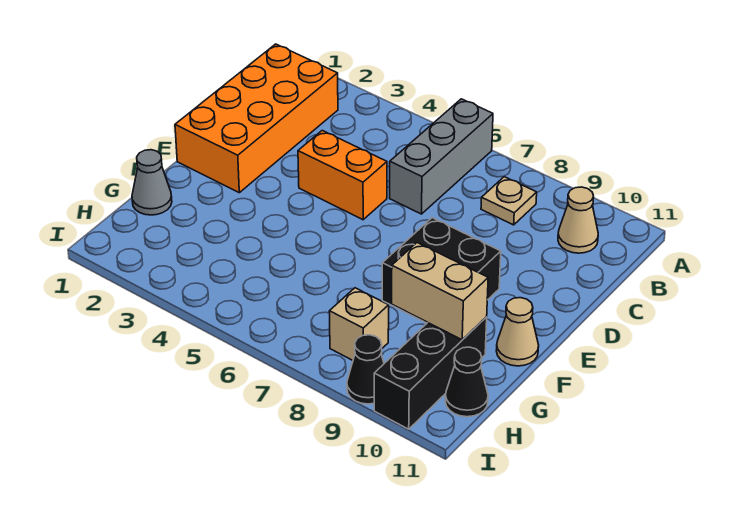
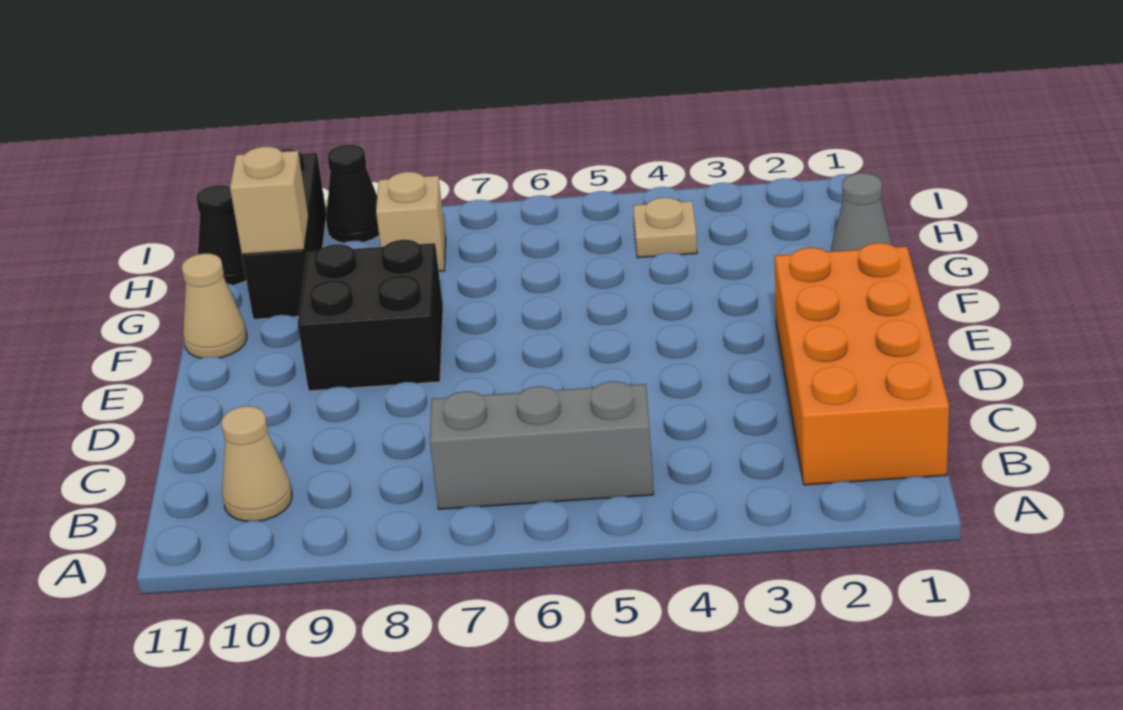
grey brick A6:C6 level 1 -> grey brick B5:B7 level 1
tan plate B8 level 1 -> tan plate H4 level 1
orange brick D4:D5 level 1 -> none
tan brick G9:G10 level 2 -> tan brick G10 level 2

